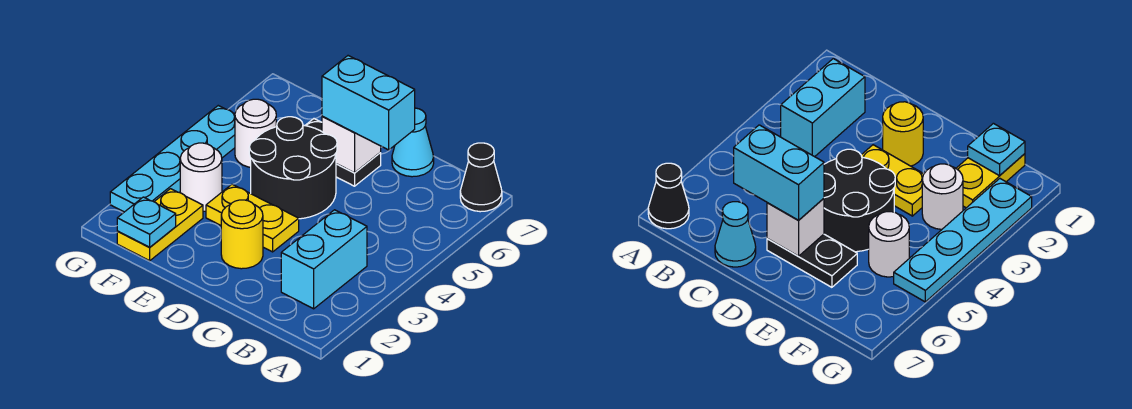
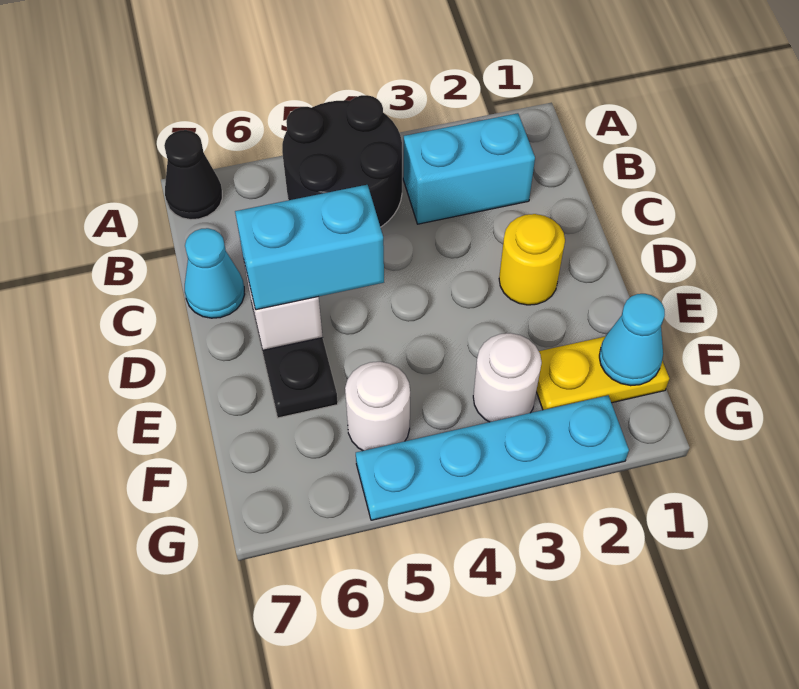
cyan brick C6:D6 level 3 -> cyan brick D5:D6 level 3
yellow plate D3:E3 level 1 -> none
black round brick D4:E5 level 1 -> black round brick A4:B5 level 1
cyan plate F1 level 2 -> cyan cone F1 level 2

